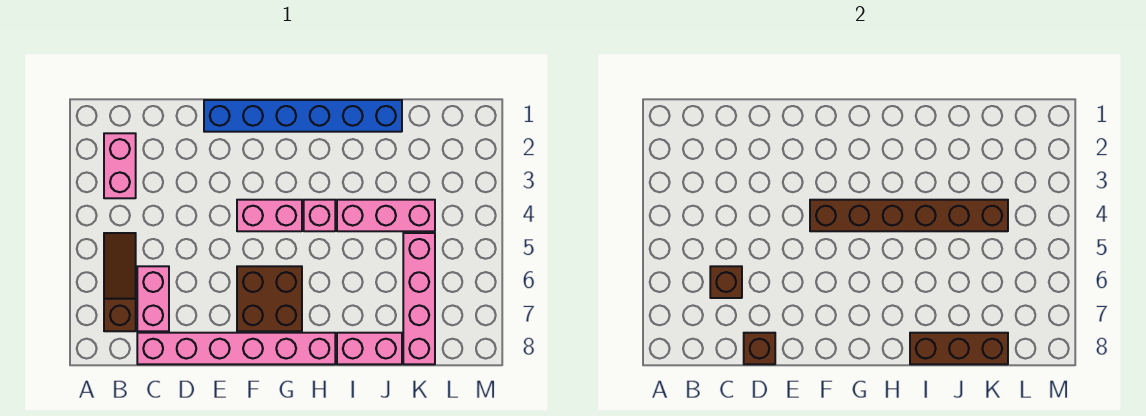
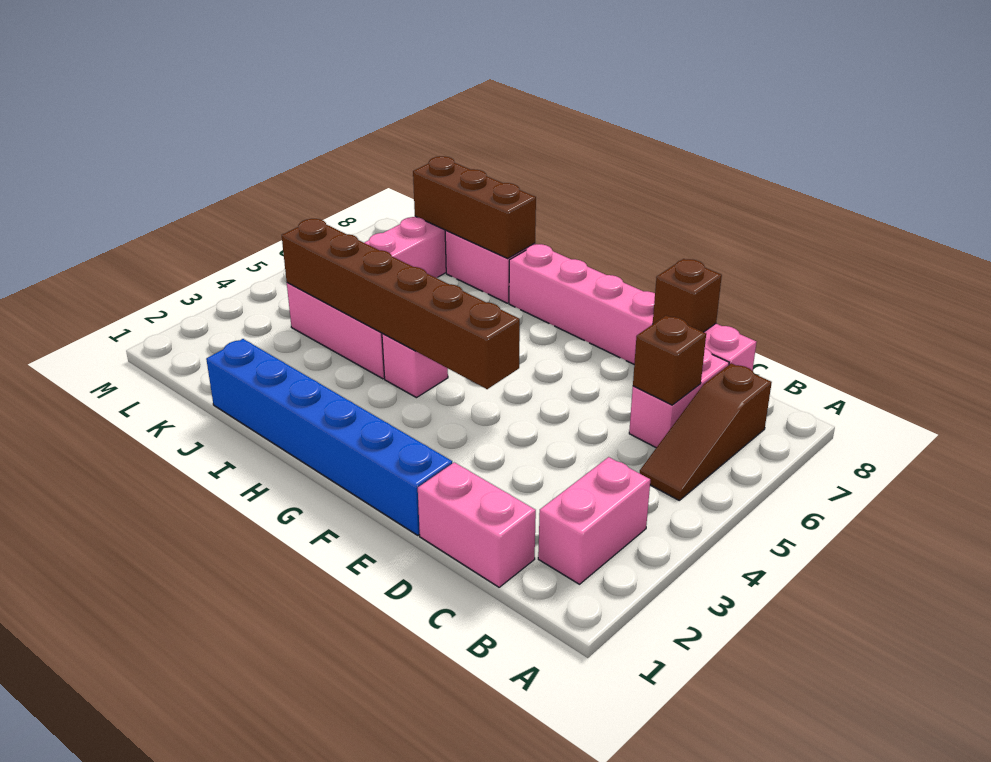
pink brick F4:G4 level 1 -> pink brick C1:D1 level 1
brown brick F6:G7 level 1 -> none

